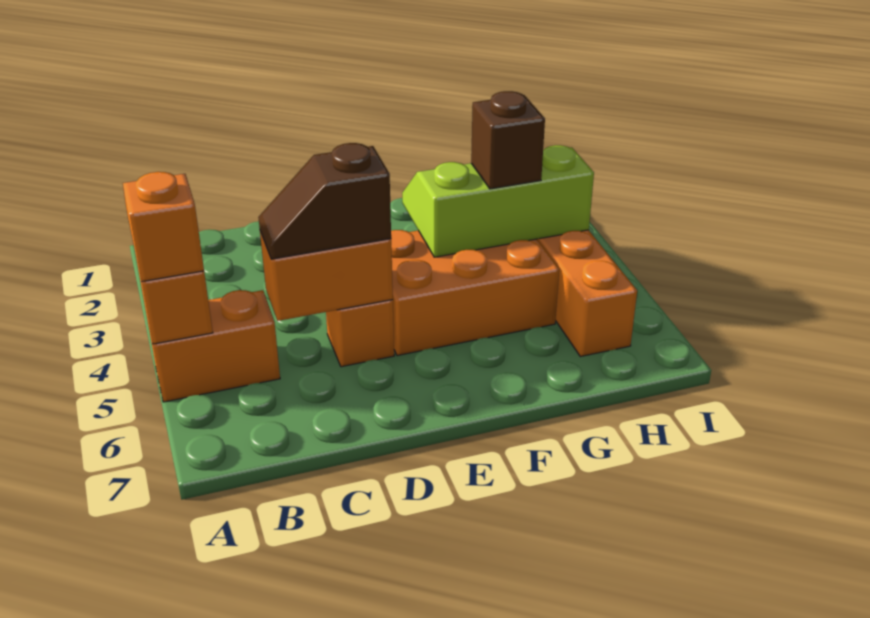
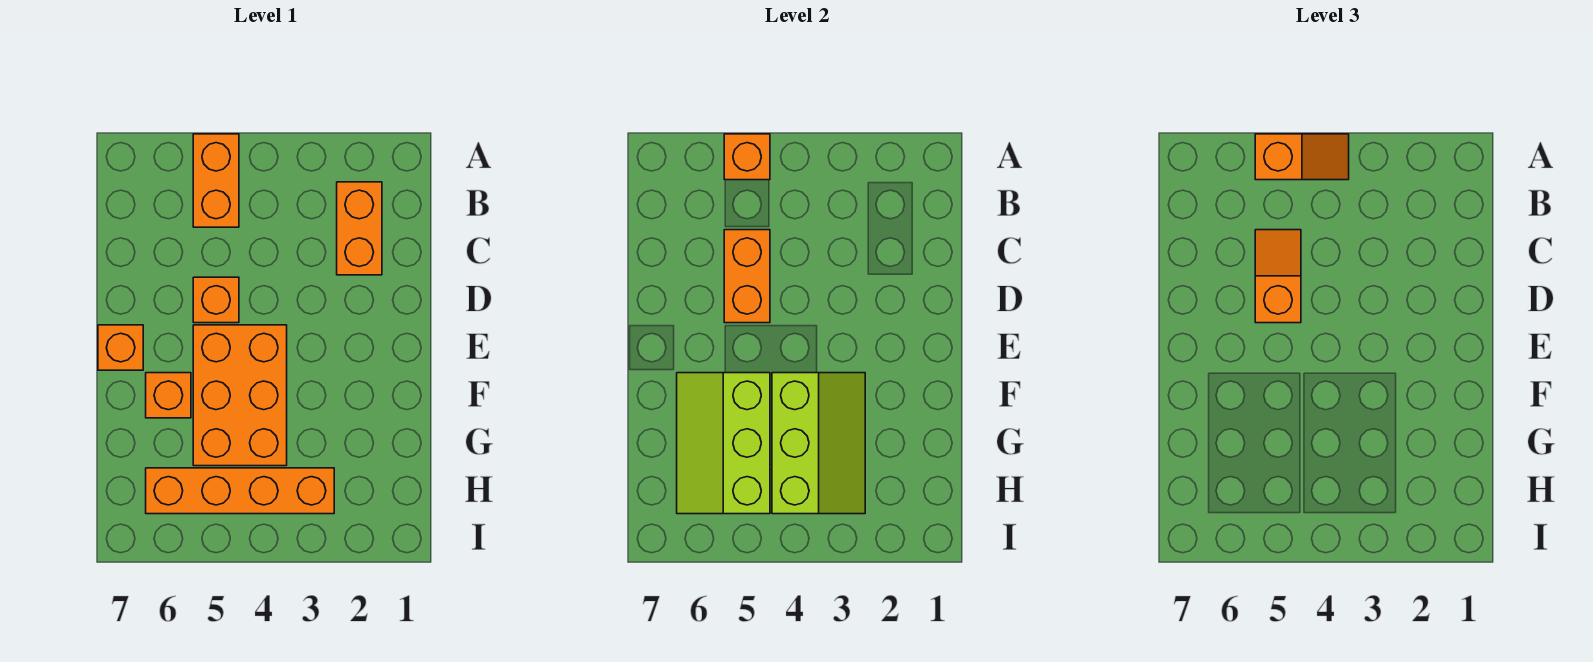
none -> orange brick B2:C2 level 1
brown slope C5:D5 level 3 top D -> orange slope C5:D5 level 3 top D
none -> orange brick E7 level 1
none -> lime slope F5:H6 level 2 top 5
none -> orange brick F6 level 1
brown brick G4 level 3 -> none

